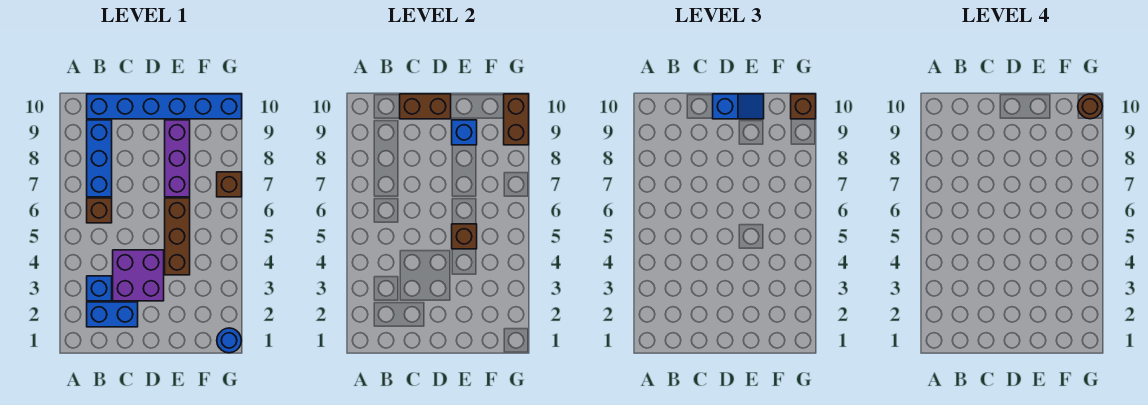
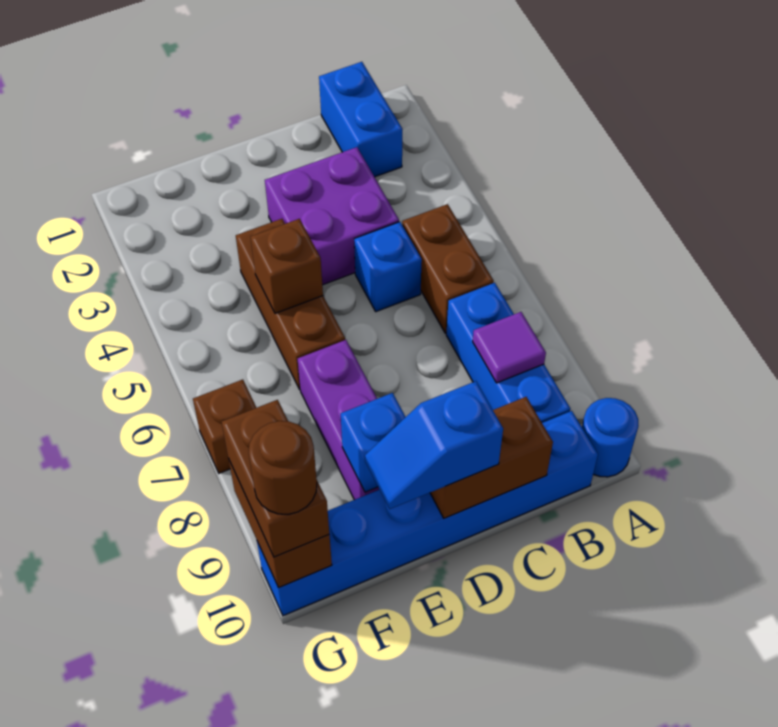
blue brick B2:C2 level 1 -> blue brick B1:B2 level 1
blue brick B3 level 1 -> blue brick C5 level 1
brown brick B6 level 1 -> brown brick B5:B6 level 1
none -> purple tile B8 level 2
blue round brick G1 level 1 -> blue round brick A10 level 1
brown brick G10 level 3 -> brown brick G9:G10 level 3

